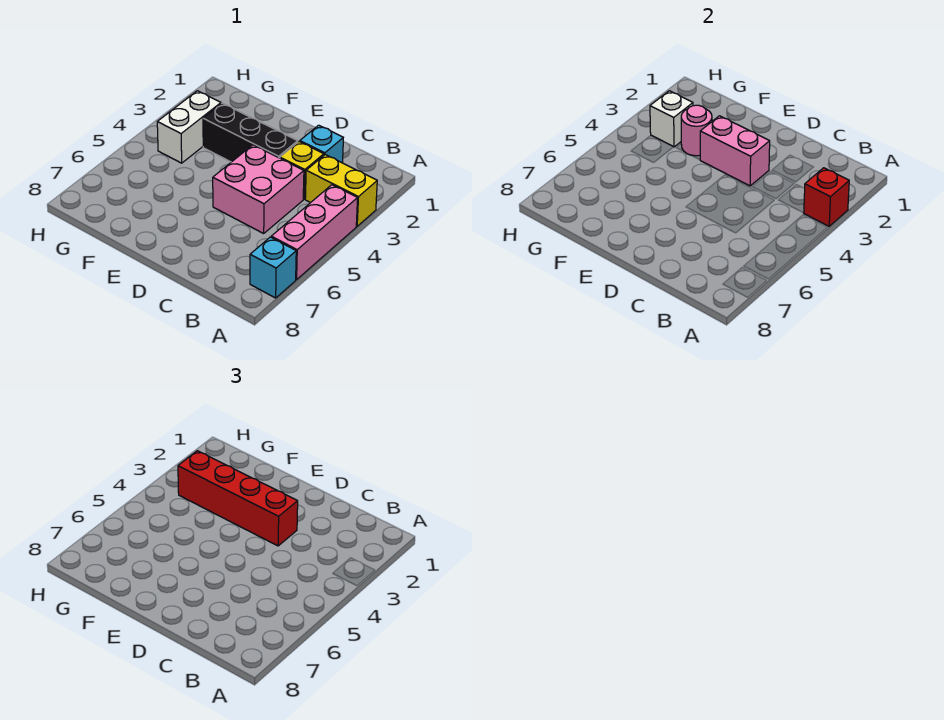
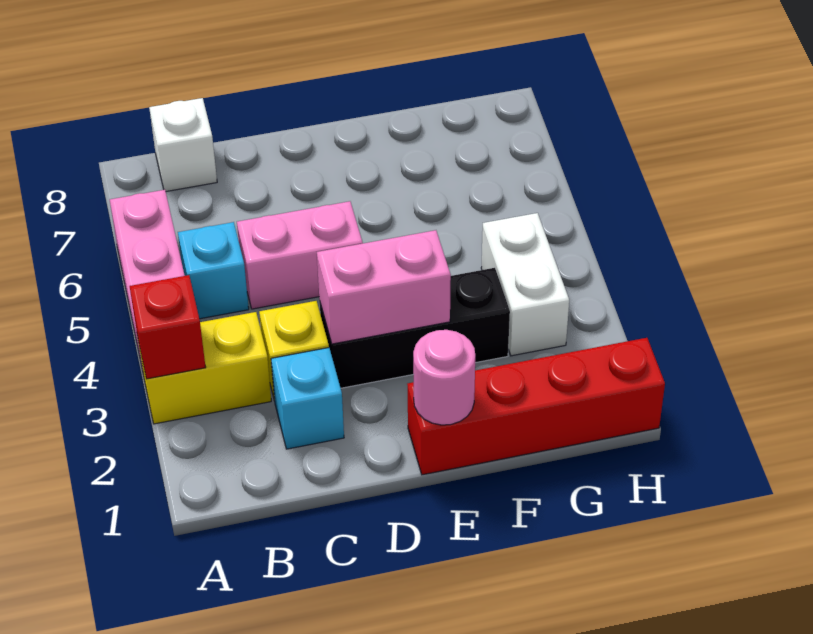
cyan brick A7 level 1 -> cyan brick B5 level 1
pink brick C4:D5 level 1 -> pink brick C5:D5 level 1
red brick D3:G3 level 3 -> red brick E1:H1 level 1
pink round brick F3 level 2 -> pink round brick E1 level 2
white brick G3 level 2 -> white brick B8 level 1

